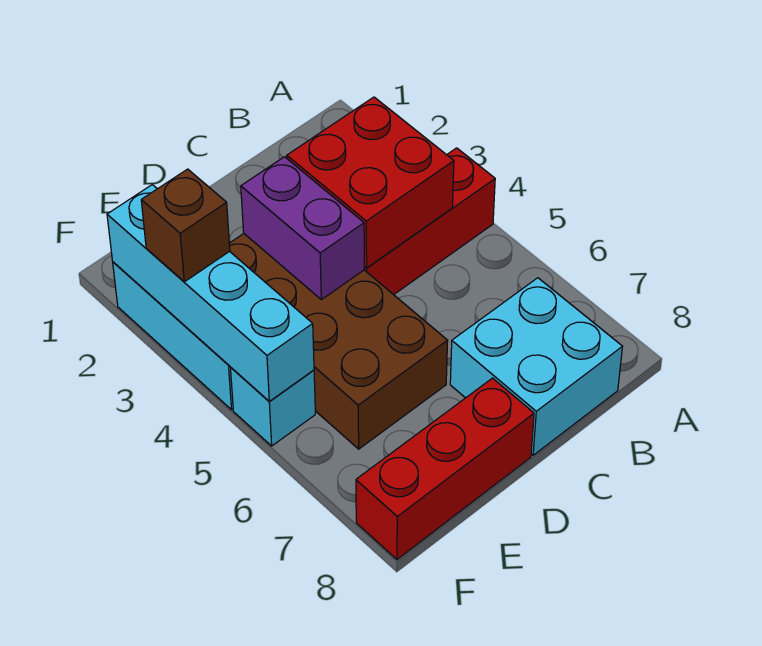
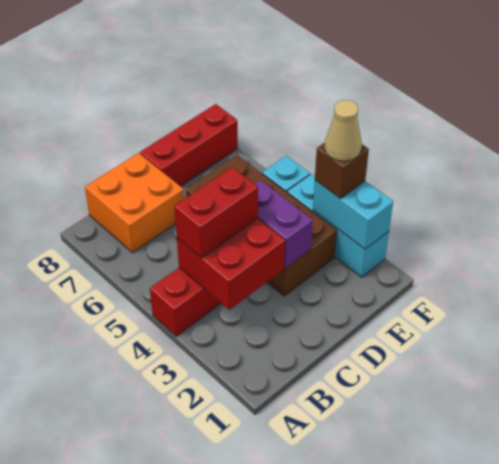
none -> red brick B4:C4 level 3
cyan brick B7:C8 level 1 -> orange brick B7:C8 level 1
cyan brick F2:F5 level 2 -> cyan brick F2:F3 level 2
none -> tan cone F3 level 4

